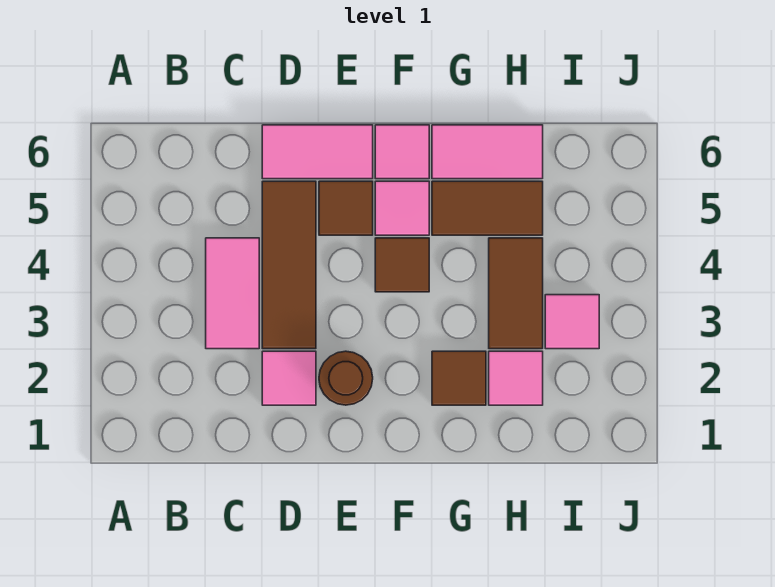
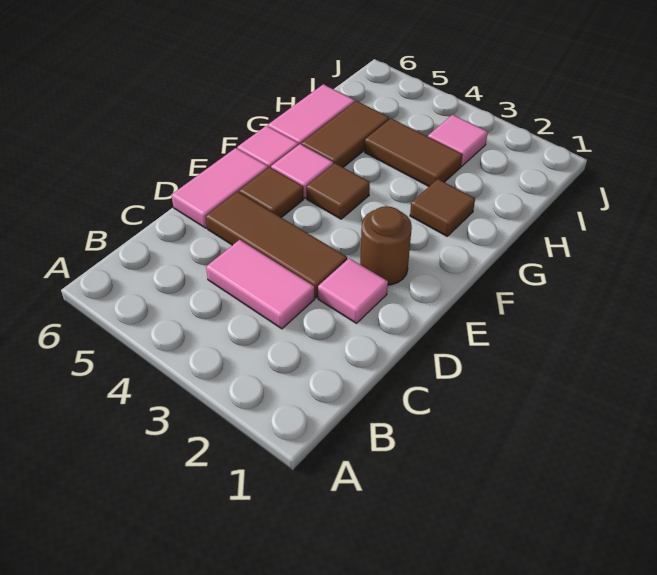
pink tile H2 level 1 -> none

